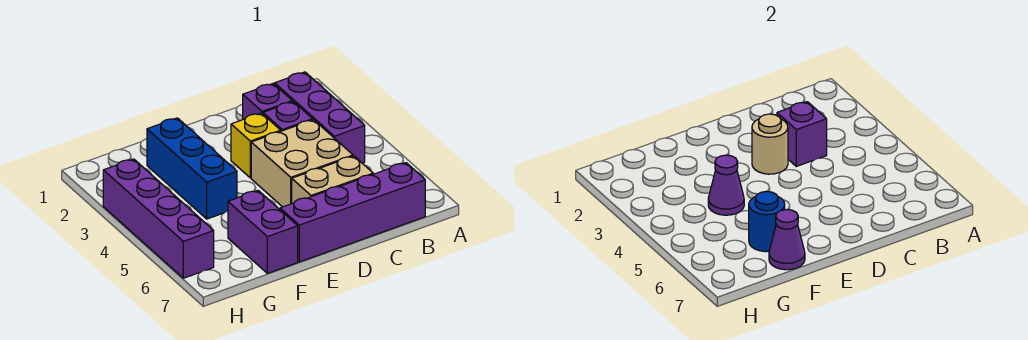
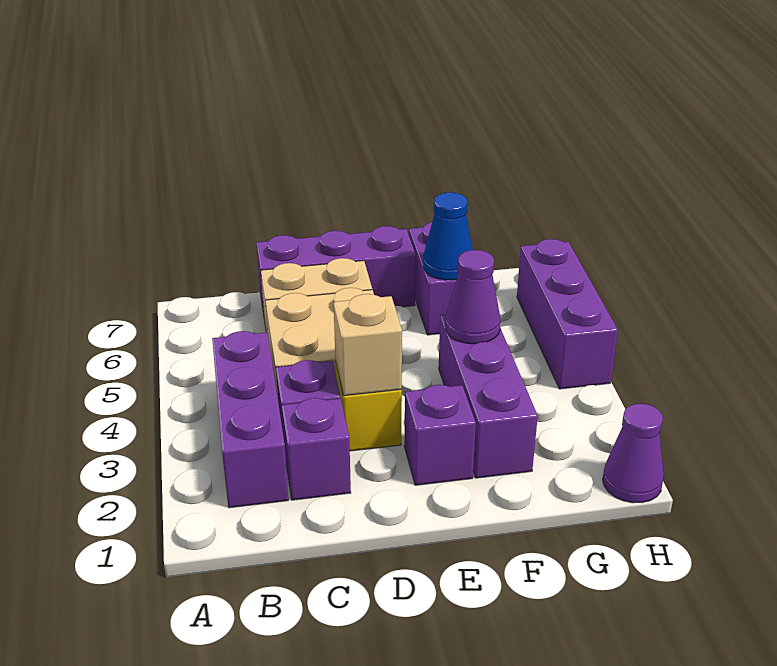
purple brick B7:E7 level 1 -> purple brick C7:E7 level 1
purple brick C3 level 2 -> purple brick E2 level 1
tan round brick D3 level 2 -> tan brick D3 level 2
blue brick F2:F4 level 1 -> purple brick F2:F4 level 1
blue round brick F6 level 2 -> blue cone F6 level 2
purple cone F7 level 2 -> purple cone H1 level 1
purple brick H3:H6 level 1 -> purple brick H4:H6 level 1

